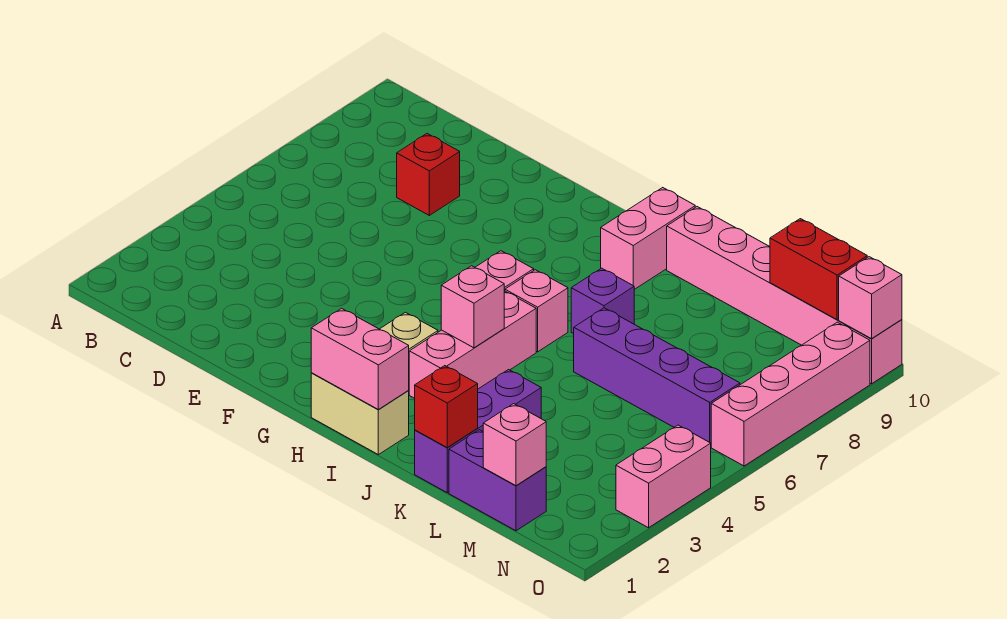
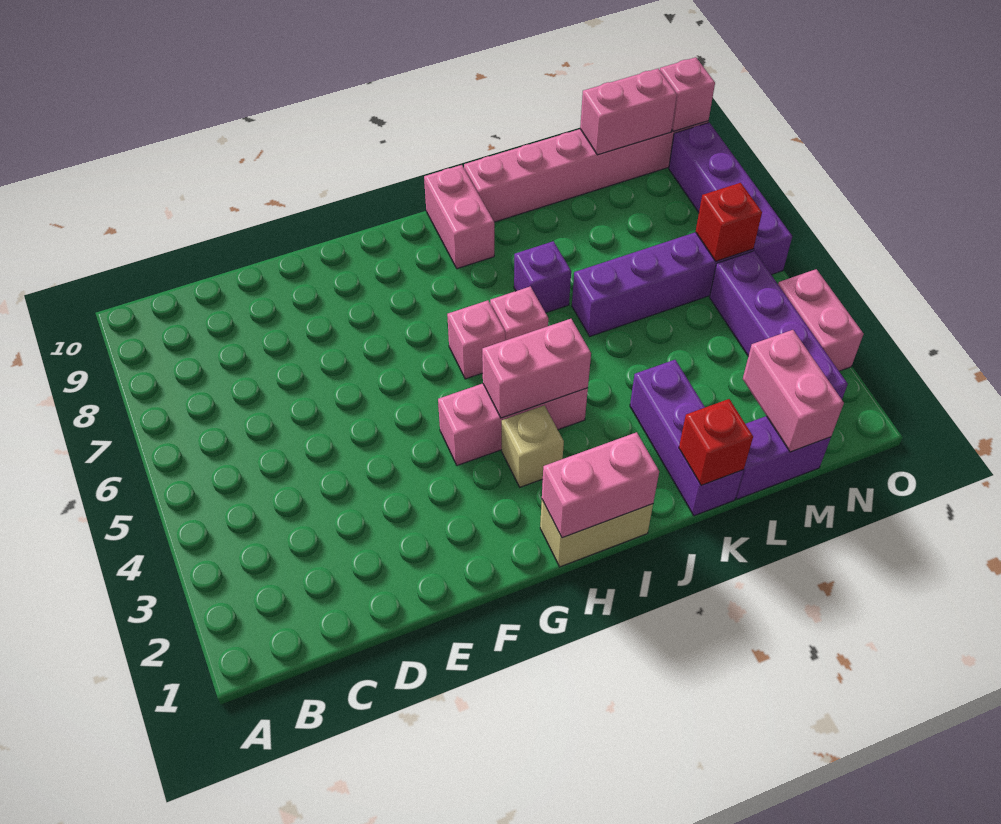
red brick D8 level 1 -> red brick N6 level 2
pink brick I3:I5 level 1 -> pink brick G4:I4 level 1
pink brick I4 level 2 -> pink brick H4:I4 level 2
pink brick M1 level 2 -> pink brick M1:M2 level 2
red brick M10:N10 level 2 -> pink brick M10:N10 level 2
none -> purple brick N2:N5 level 1
pink brick O6:O9 level 1 -> purple brick O6:O9 level 1

